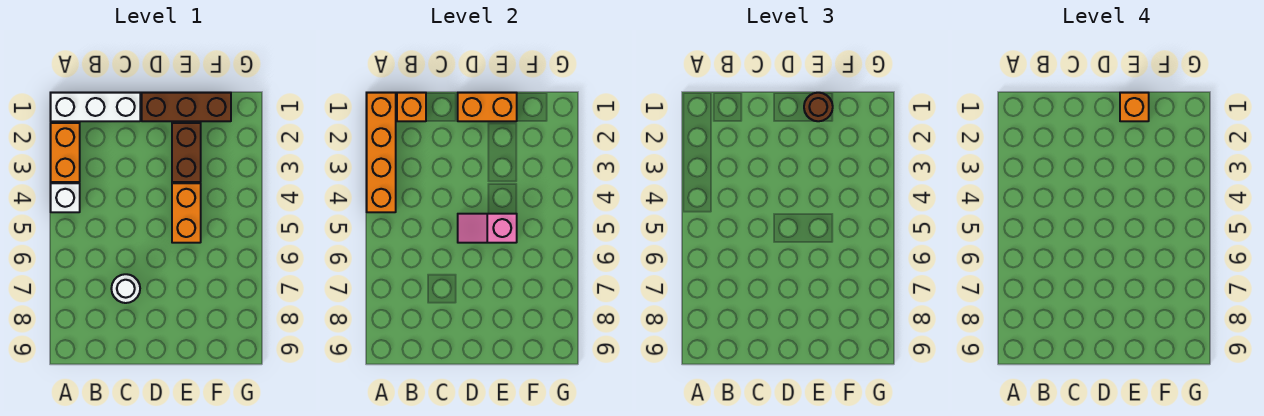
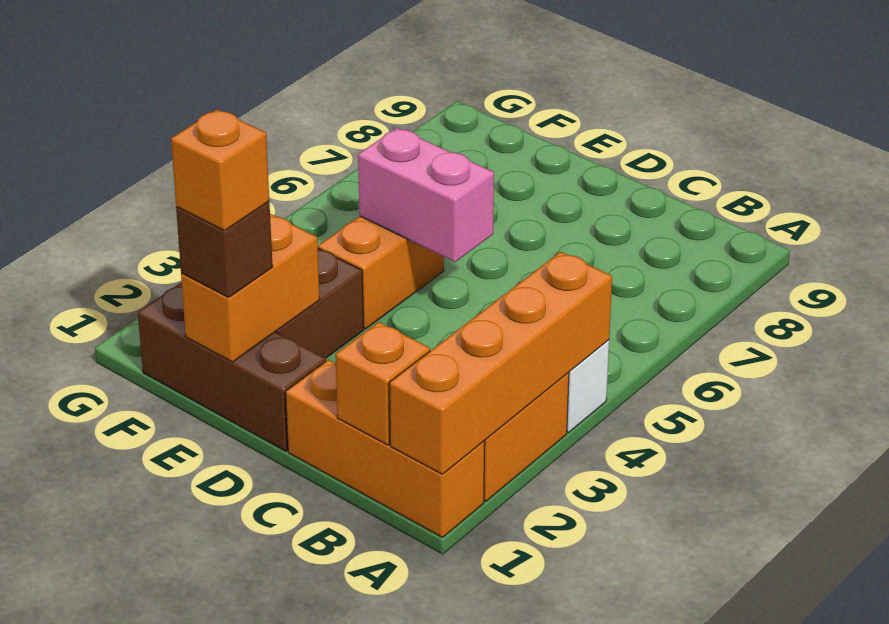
white brick A1:C1 level 1 -> orange brick A1:C1 level 1
white round brick C7 level 1 -> none
orange brick D1:E1 level 2 -> orange brick E1:E2 level 2
pink slope D5:E5 level 2 top E -> pink brick D5:E5 level 2
brown round brick E1 level 3 -> brown brick E1 level 3

